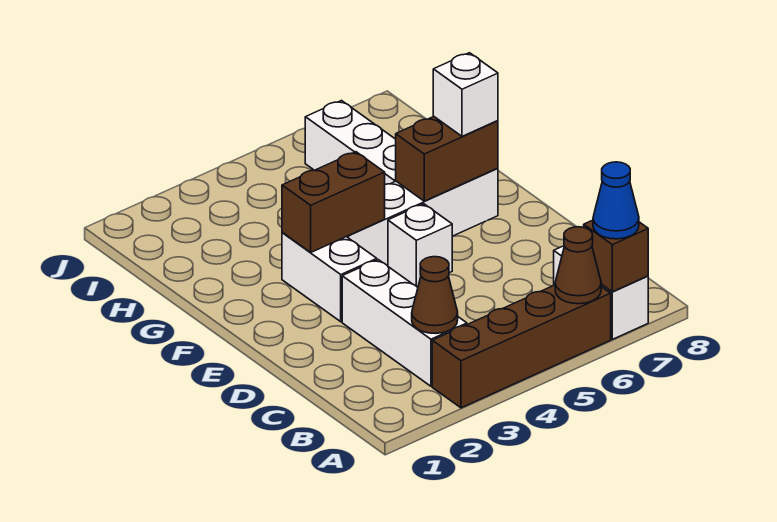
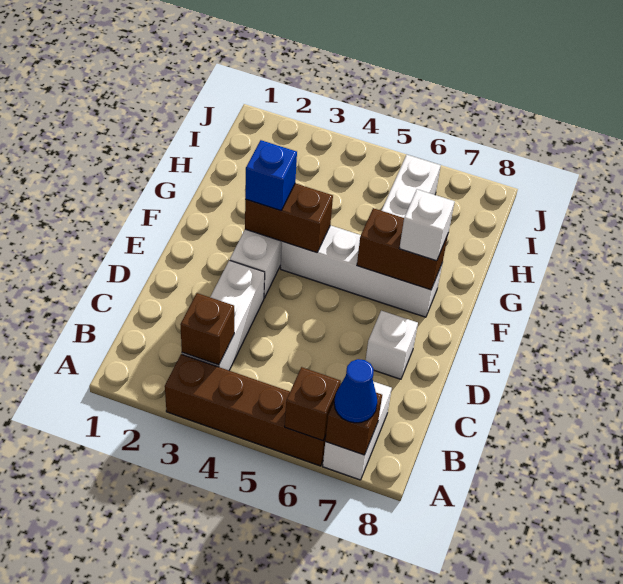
brown cone A6 level 2 -> brown brick A6 level 2
brown cone B3 level 2 -> brown brick B3 level 2
white brick E5 level 1 -> white brick D7 level 1
none -> blue brick F3 level 3

